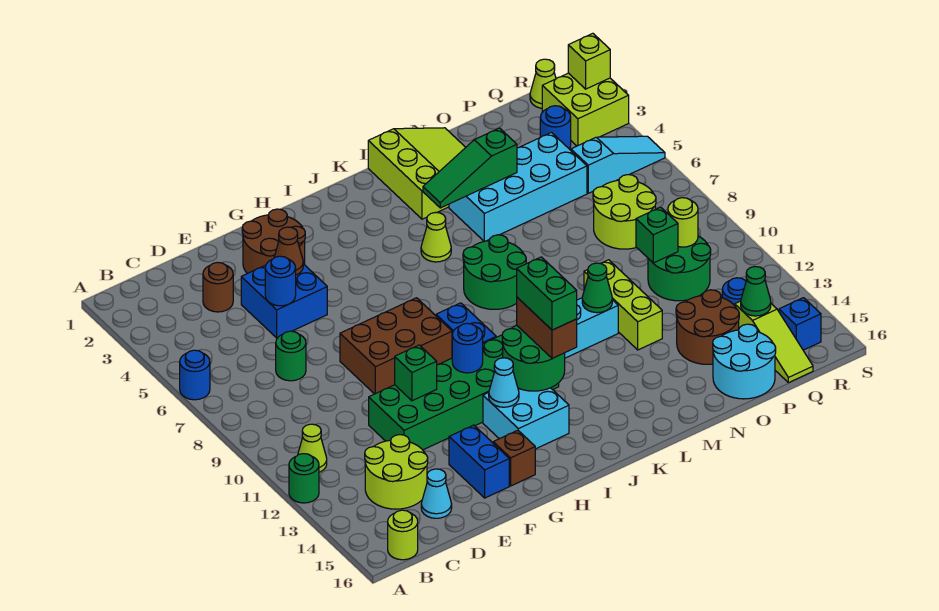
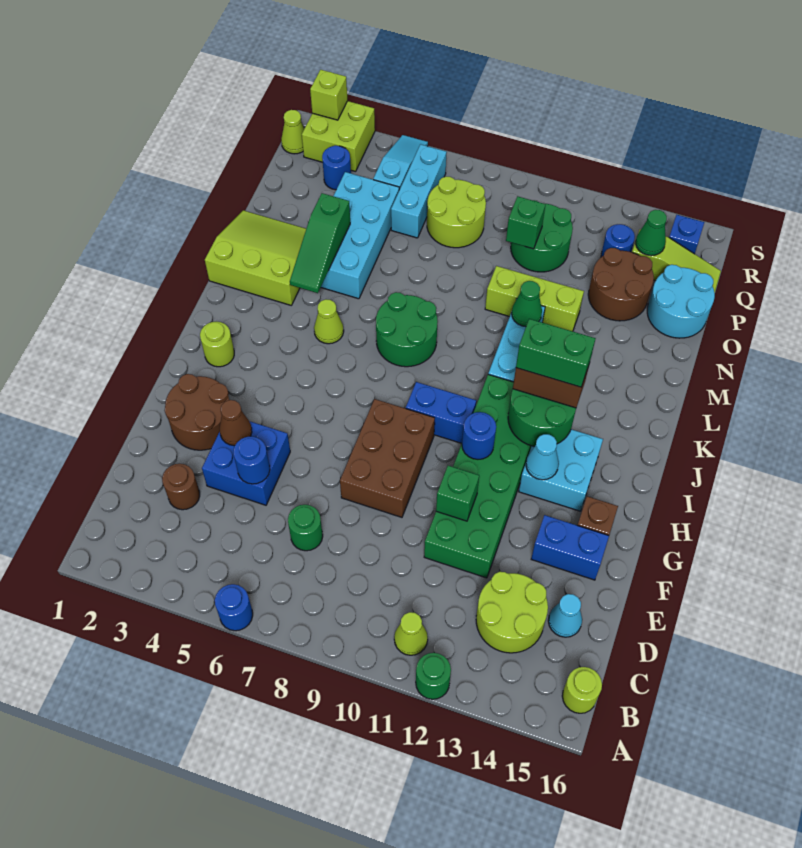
none -> cyan brick P6:R6 level 1
lime round brick Q10 level 2 -> lime round brick I2 level 1

